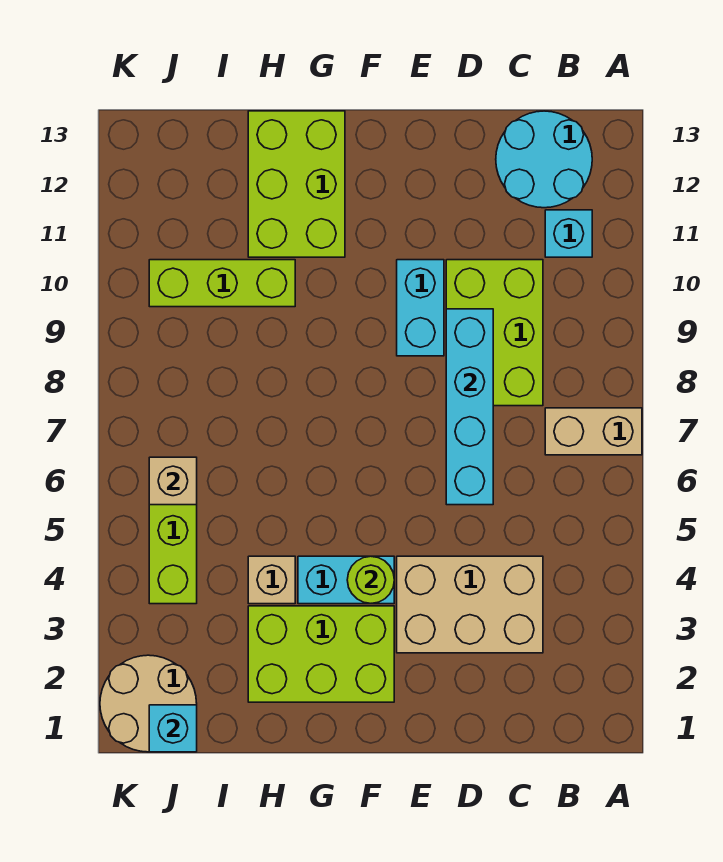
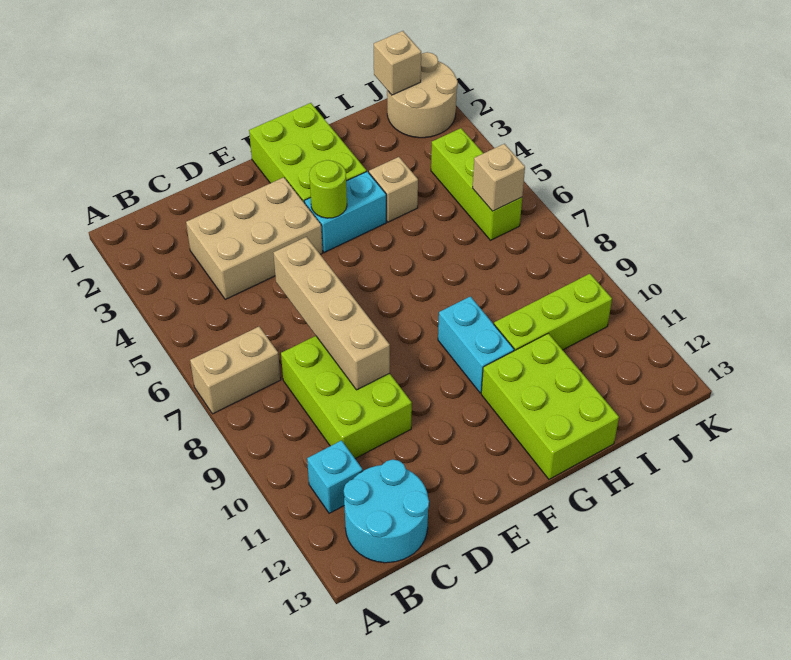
cyan brick D6:D9 level 2 -> tan brick D6:D9 level 2
cyan brick E9:E10 level 1 -> cyan brick G9:G10 level 1
lime brick F2:H3 level 1 -> lime brick F1:G3 level 1
cyan brick J1 level 2 -> tan brick J1 level 2

